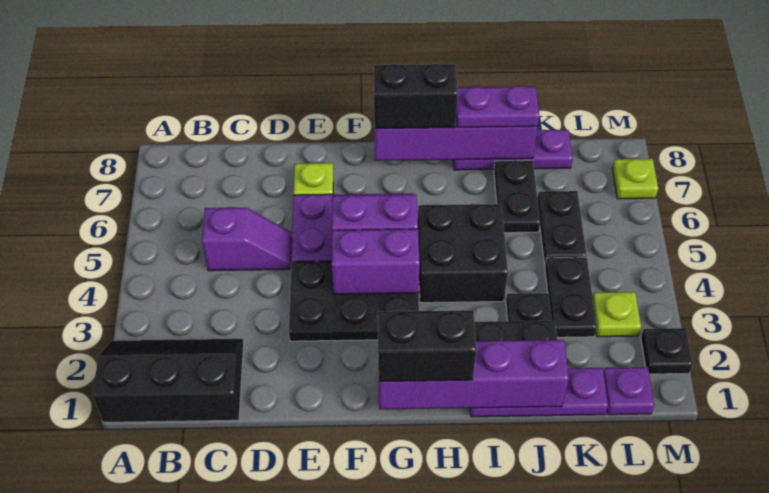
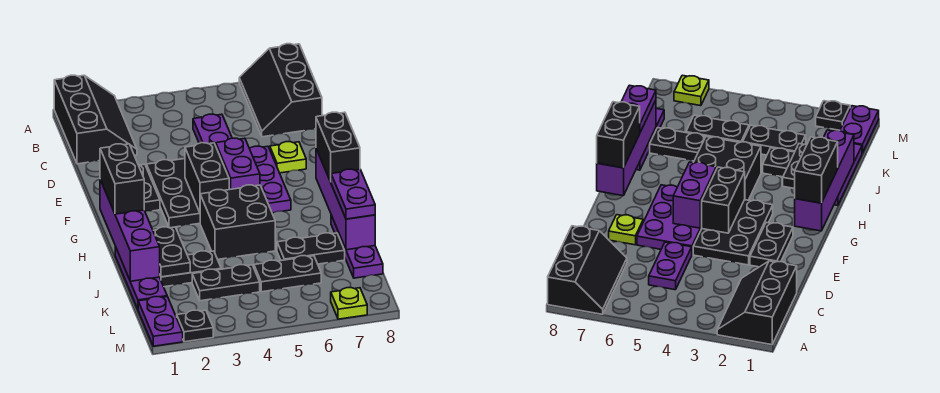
none -> black slope A7:C8 level 1 top 8
purple slope C5:D5 level 1 top C -> purple plate C5:D5 level 1
none -> black plate E2:F2 level 1
purple brick F4:G4 level 2 -> black brick F4:G4 level 2
purple plate L1 level 1 -> purple plate L1:M1 level 1
lime plate L3 level 1 -> none

